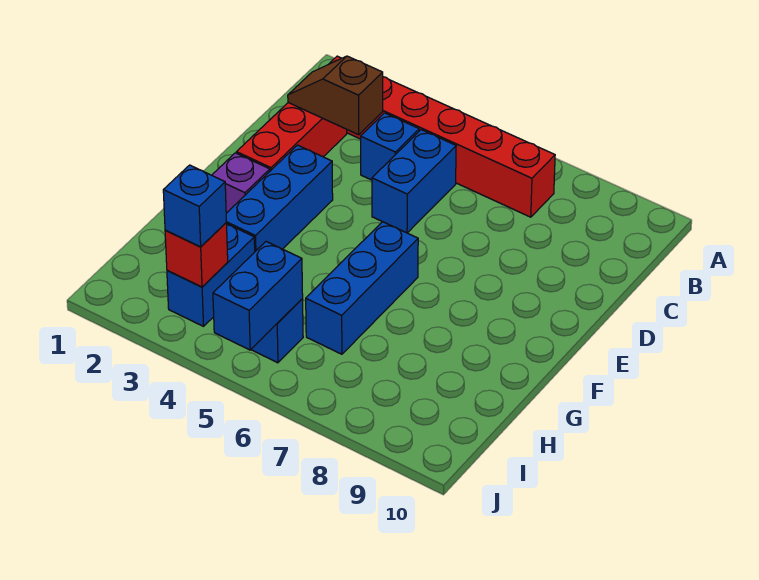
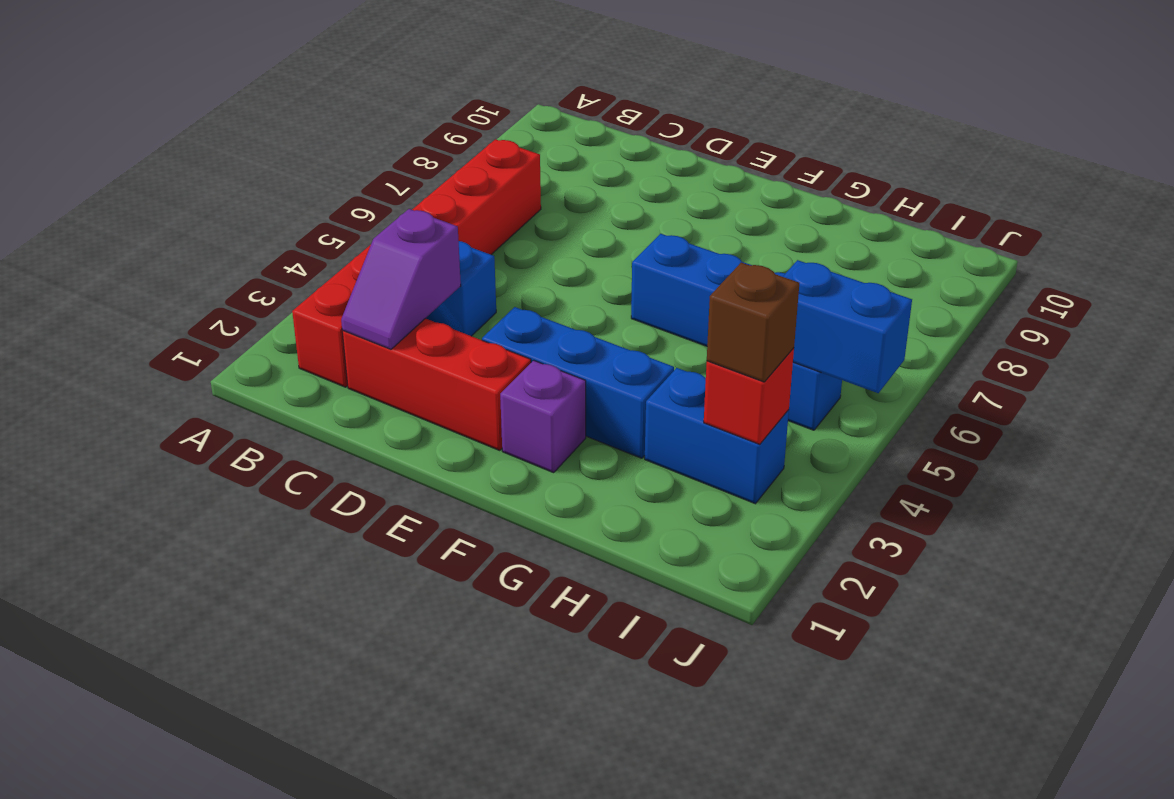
brown slope C2:C3 level 2 top 3 -> purple slope C2:C3 level 2 top 3
blue brick C5:D5 level 1 -> none
blue brick I3 level 3 -> brown brick I3 level 3

